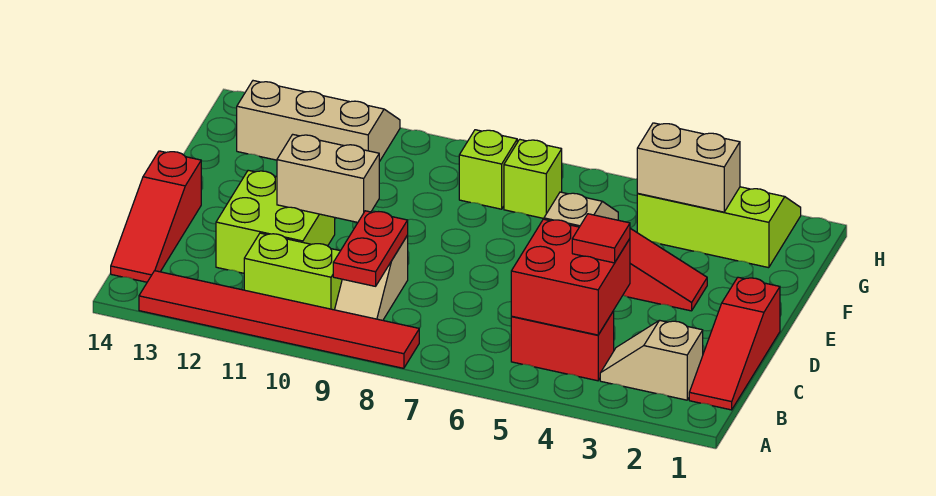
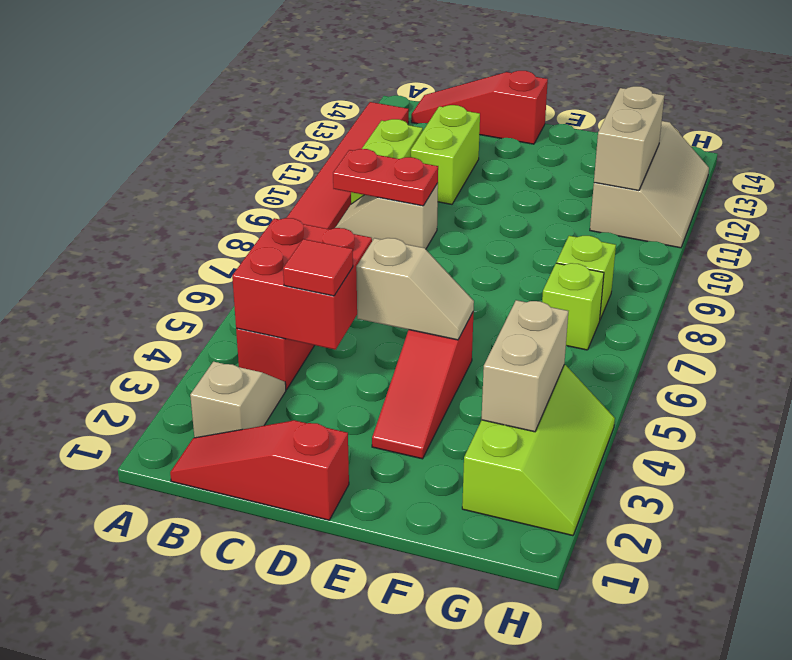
lime brick C11:D12 level 1 -> lime brick C11:C12 level 1
tan brick D10:D11 level 2 -> tan brick G11:G12 level 2

